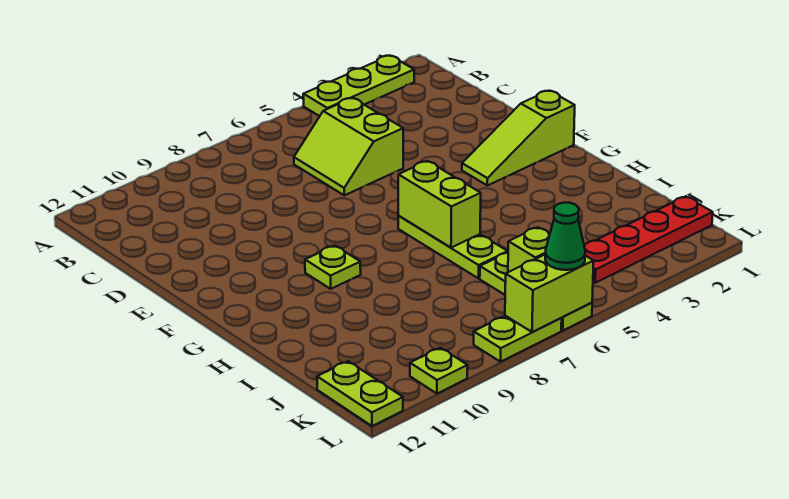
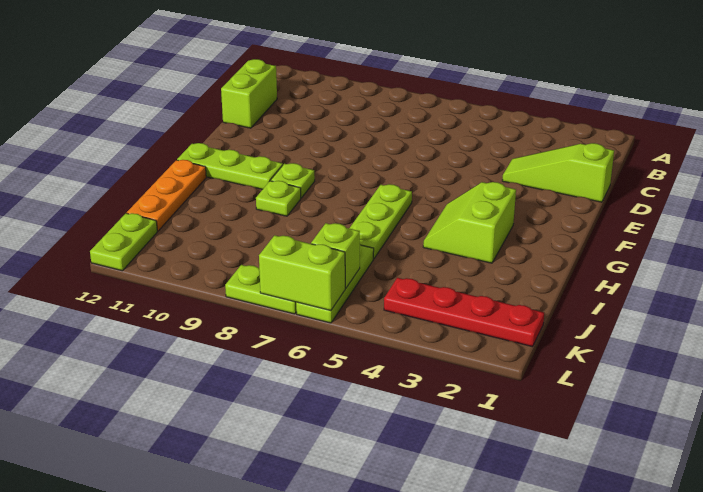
lime plate A2:A4 level 1 -> lime plate G10:G12 level 1
lime slope C5:D6 level 1 top 5 -> lime slope G3:H4 level 1 top 3
lime slope F1:F3 level 1 top 1 -> lime slope D1:D3 level 1 top 1
lime brick G6:H6 level 2 -> lime brick C12:D12 level 1
none -> orange plate H12:J12 level 1
green cone L6 level 3 -> none
lime plate L10 level 1 -> lime plate H9 level 1

